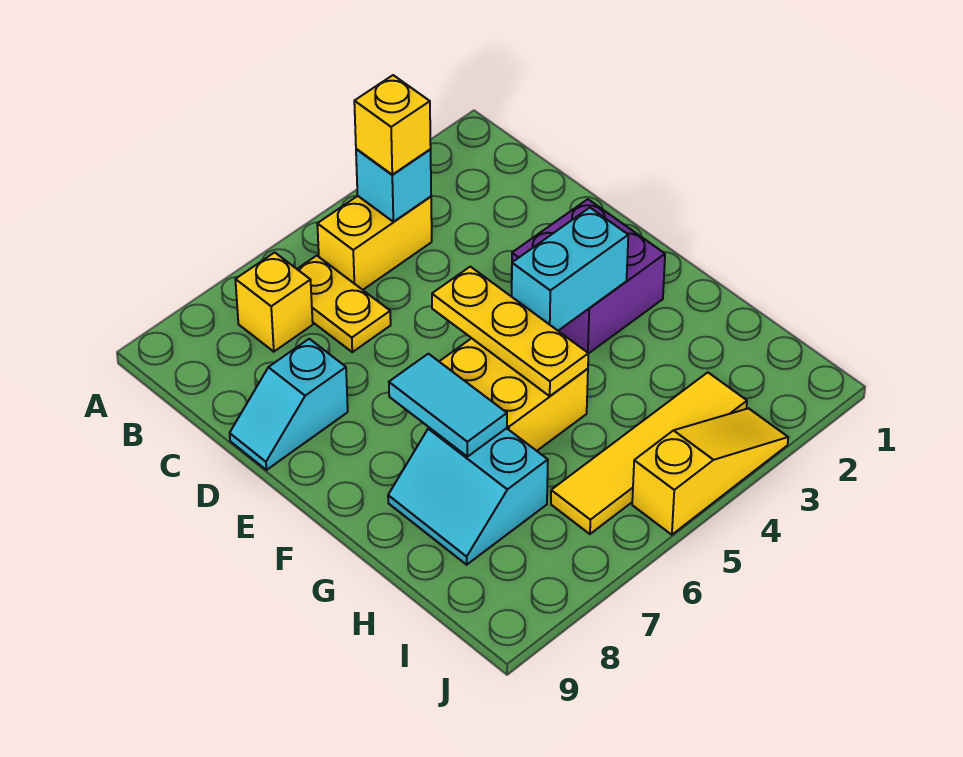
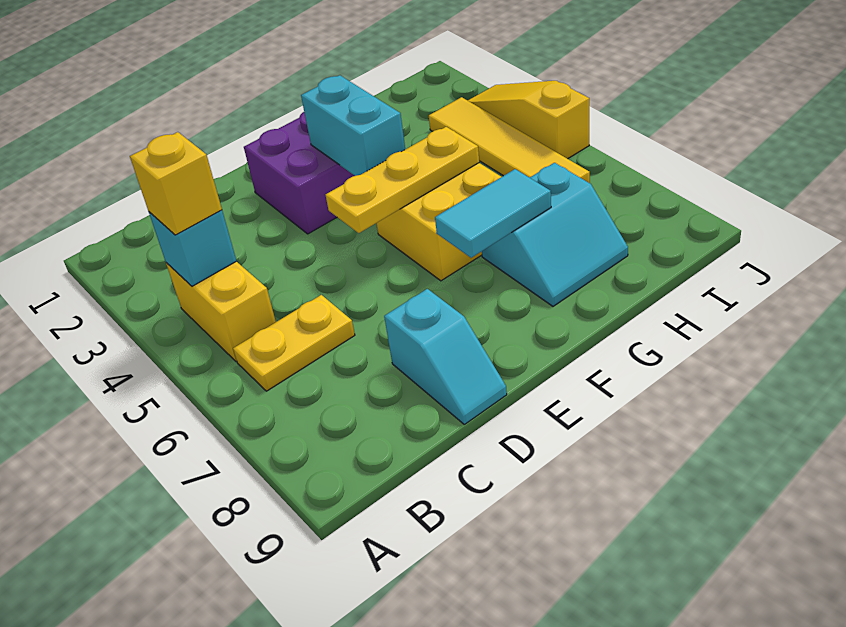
yellow brick B7 level 1 -> none

